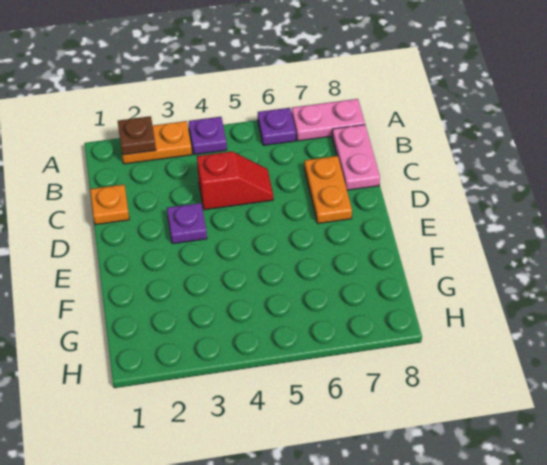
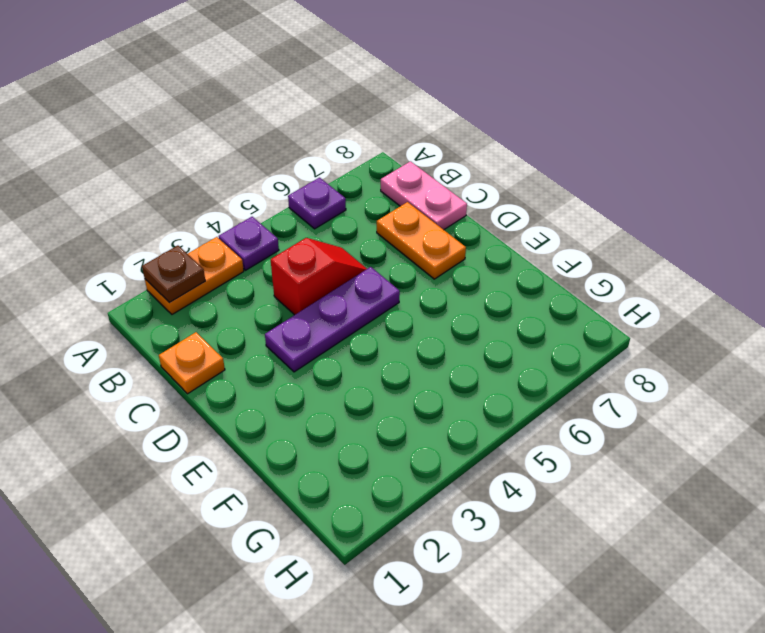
pink plate A7:A8 level 1 -> none
purple plate D3 level 1 -> purple plate D3:D5 level 1

